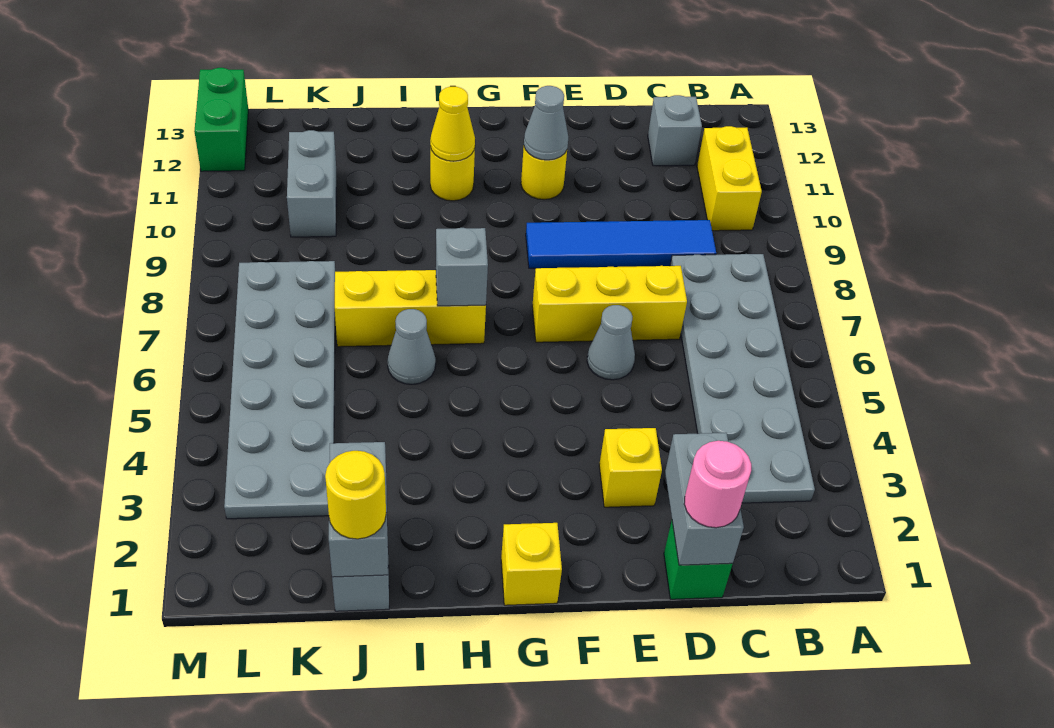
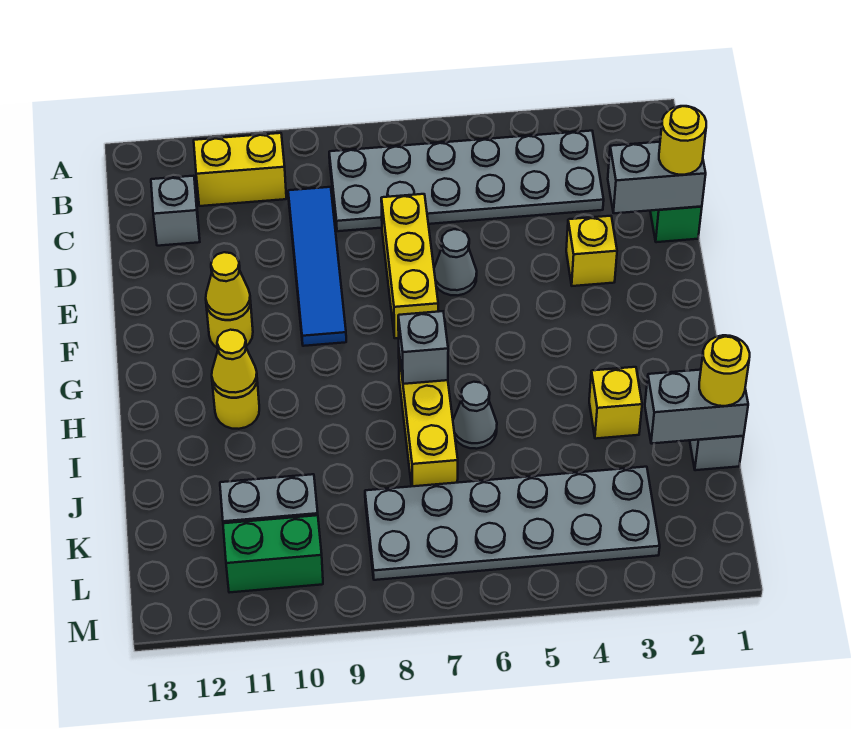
pink round brick D1 level 3 -> yellow round brick D1 level 3
grey cone F11 level 2 -> yellow cone F11 level 2
yellow brick G1 level 1 -> yellow brick I3 level 1
green brick M12:M13 level 1 -> green brick L10:L11 level 1

